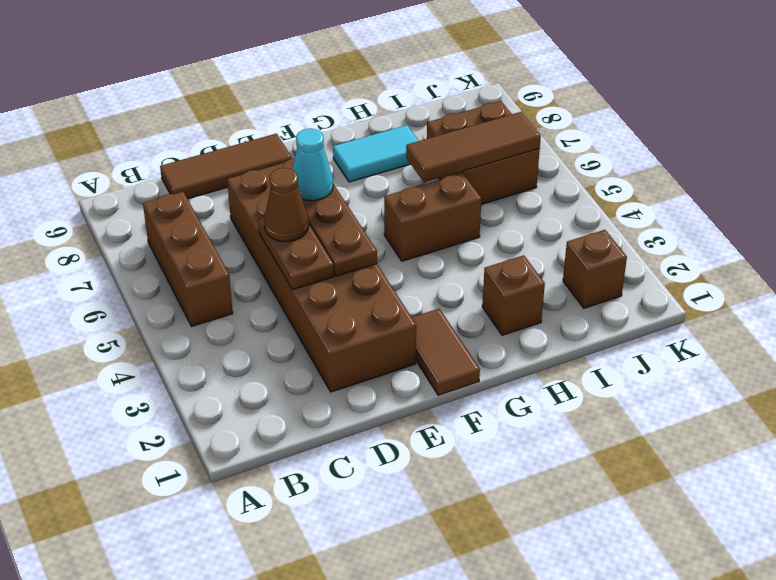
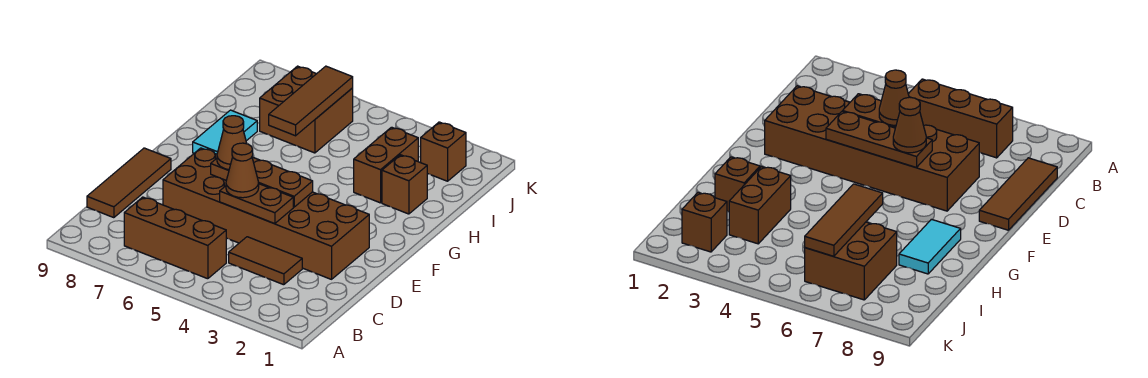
cyan cone E6 level 3 -> brown cone E6 level 3
brown tile F1:F2 level 1 -> brown tile C3:C4 level 1
brown brick G5:H5 level 1 -> brown brick H3:I3 level 1

